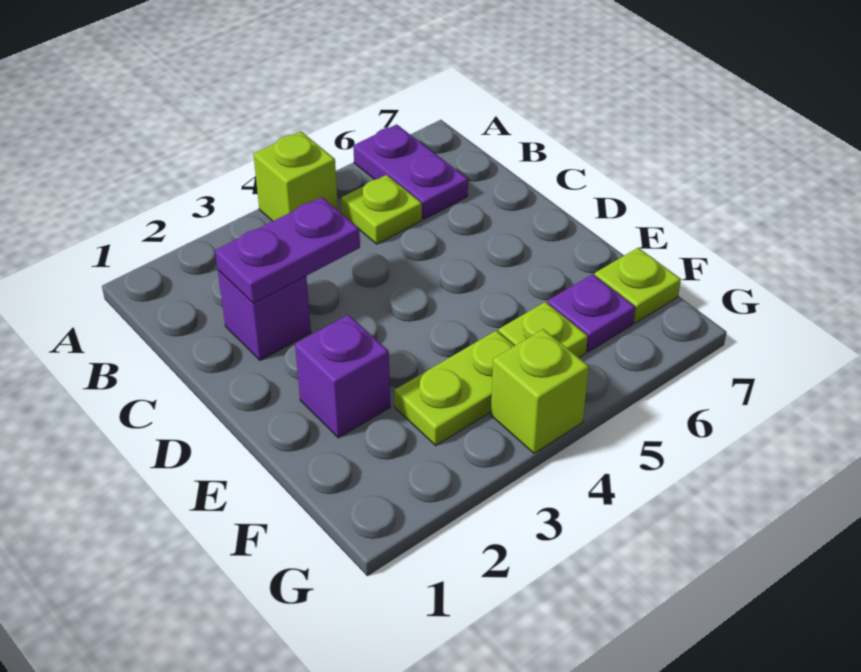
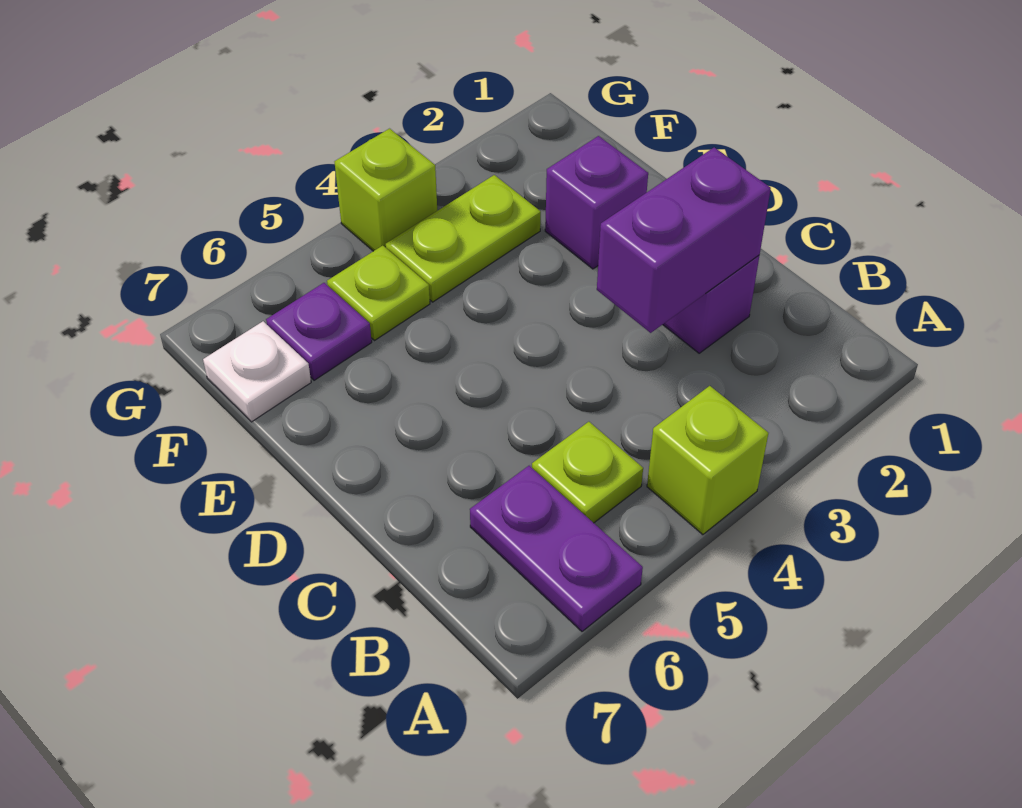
purple plate C2:C3 level 2 -> purple brick C2:C3 level 2
lime plate F7 level 1 -> white plate F7 level 1

